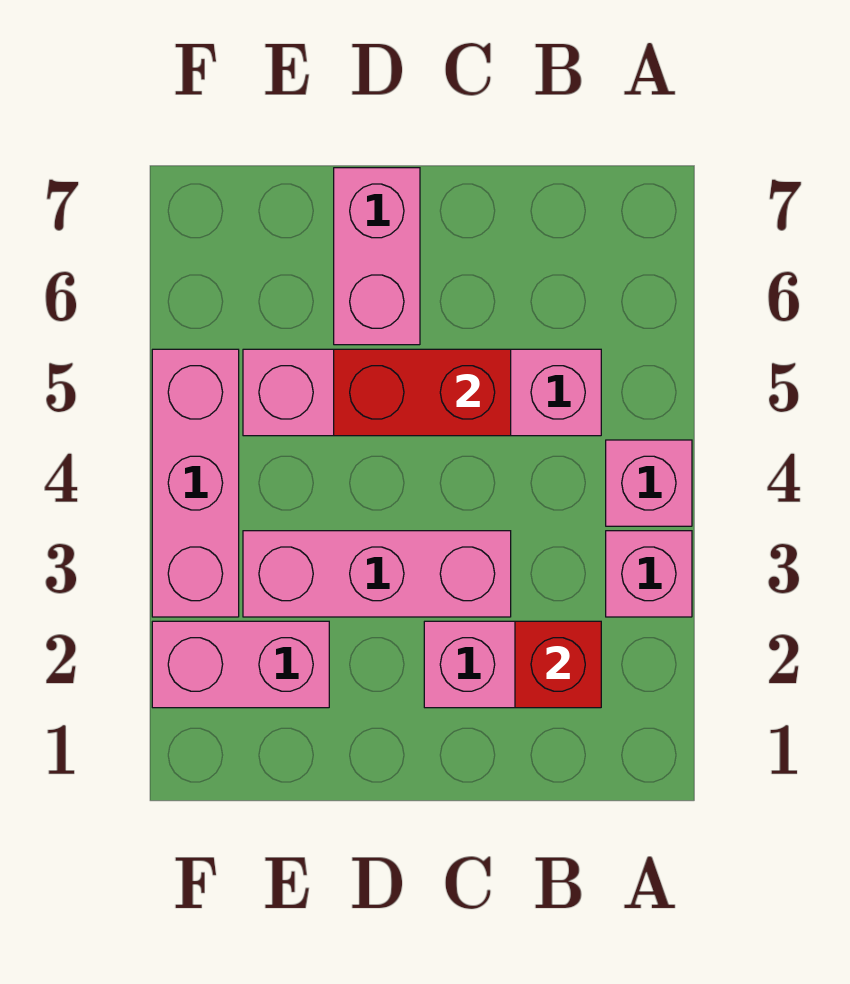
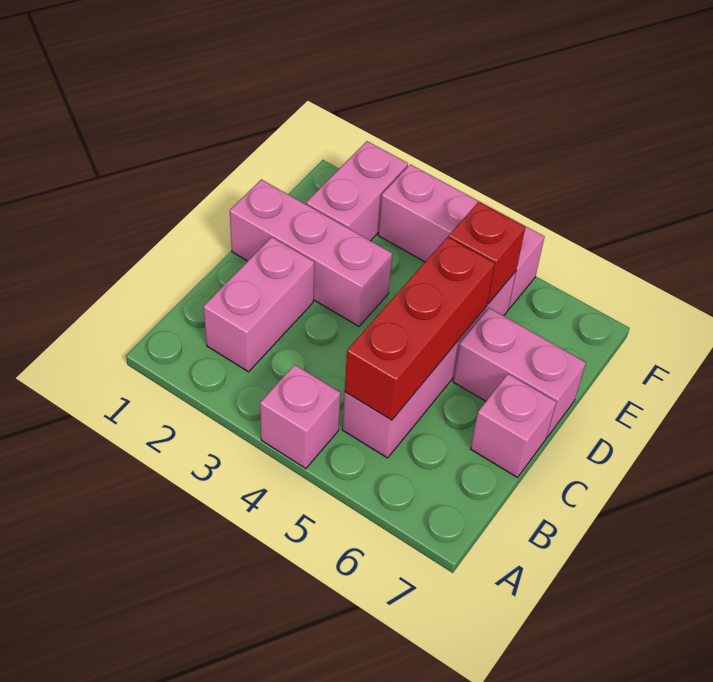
pink brick A3 level 1 -> pink brick C7 level 1
red brick B2 level 2 -> red brick E5 level 2
pink brick C3:E3 level 1 -> pink brick D1:D3 level 1
red brick C5:D5 level 2 -> red brick B5:D5 level 2

